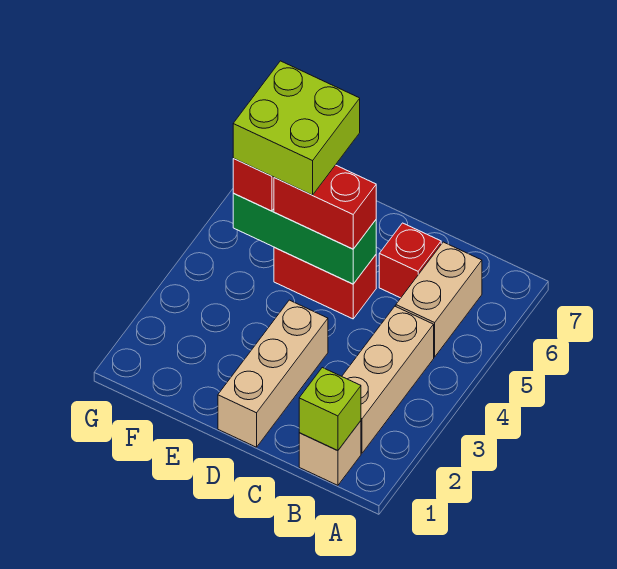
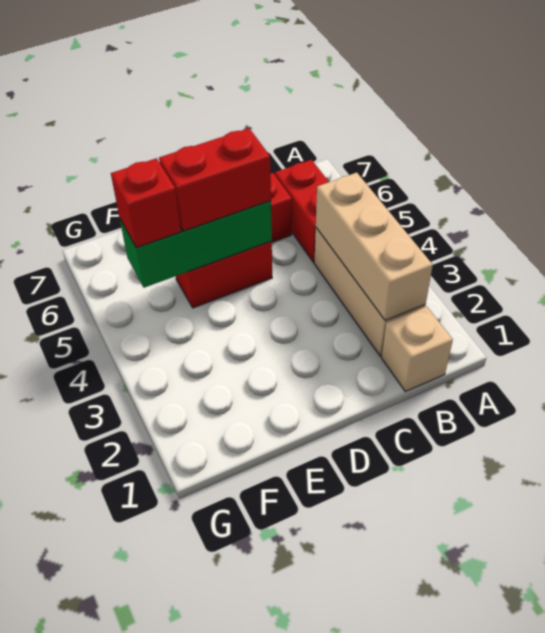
lime brick B1 level 2 -> none
tan brick B5:B6 level 1 -> red brick B5:B6 level 1
tan brick D1:D3 level 1 -> tan brick B2:B4 level 2
lime brick E5:F6 level 4 -> none

